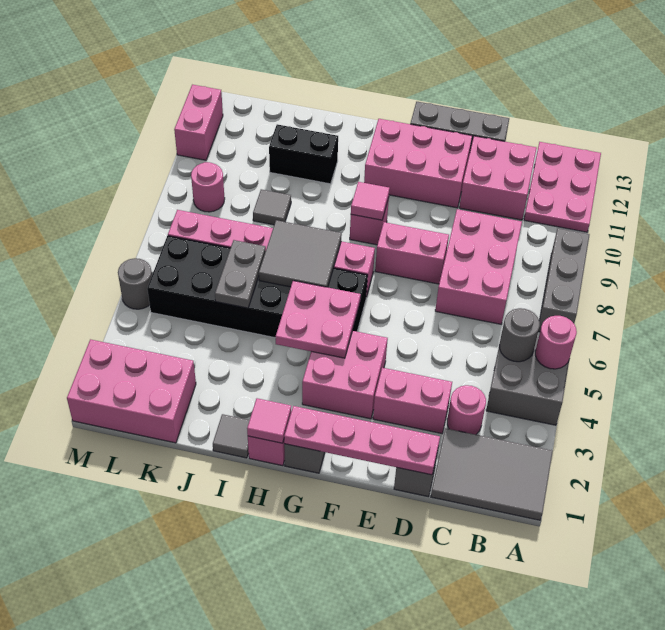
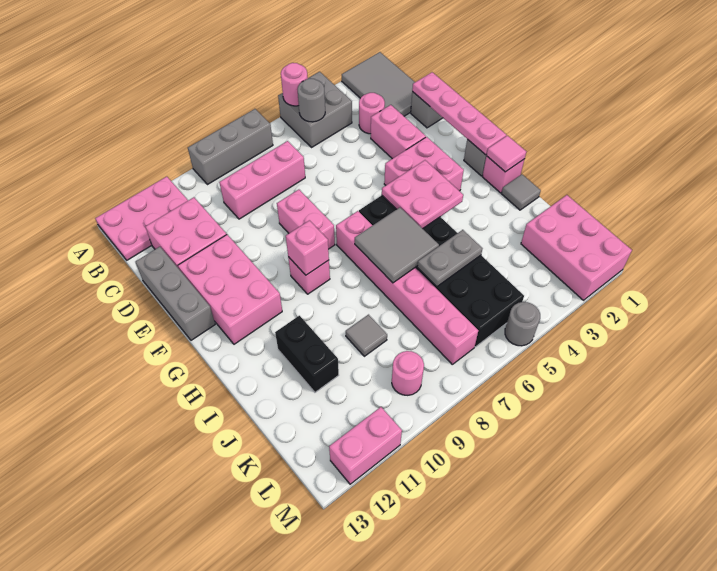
pink brick C7:D9 level 1 -> pink brick C7:C9 level 1
pink tile G9 level 2 -> pink brick G9 level 2

